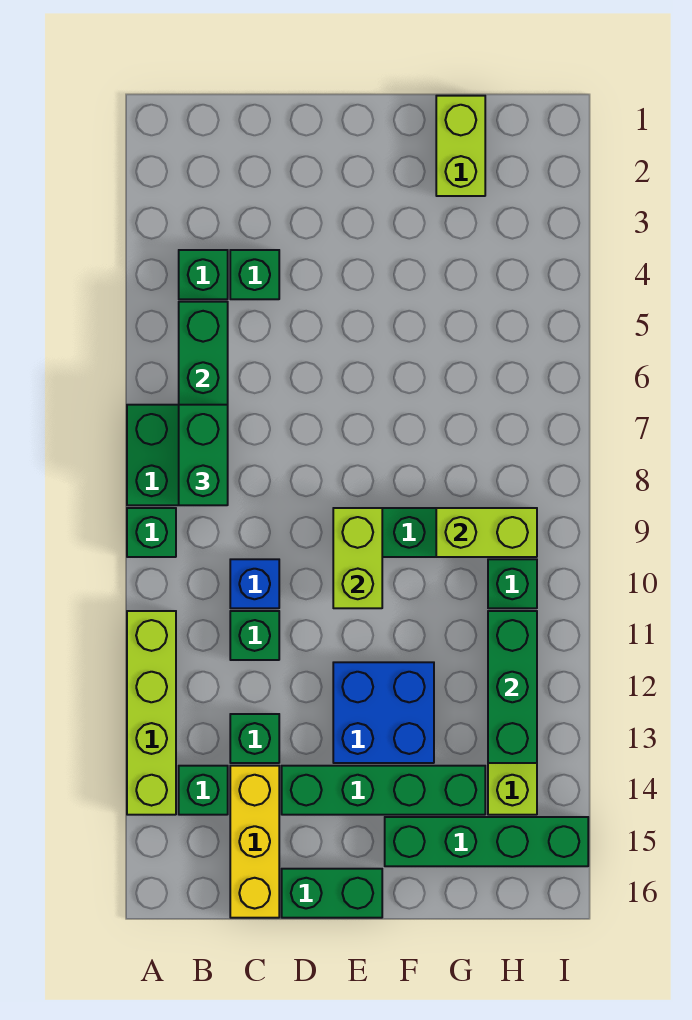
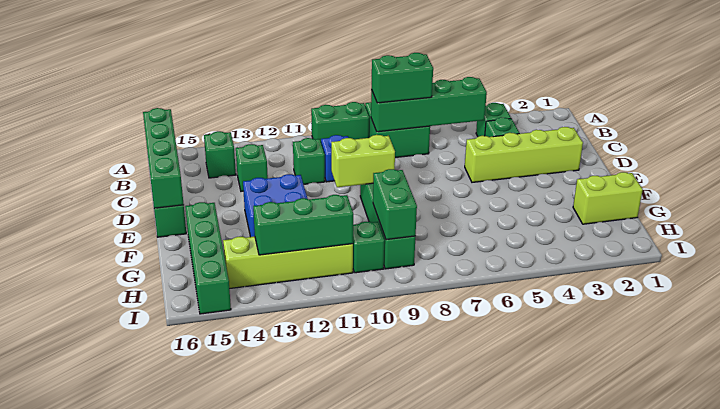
green brick A9 level 1 -> green brick A9:A10 level 1
lime brick A11:A14 level 1 -> lime brick D2:D5 level 1
yellow brick C14:C16 level 1 -> none
green brick D14:G14 level 1 -> green brick B16:E16 level 2
lime brick G9:H9 level 2 -> green brick G9:H9 level 2

